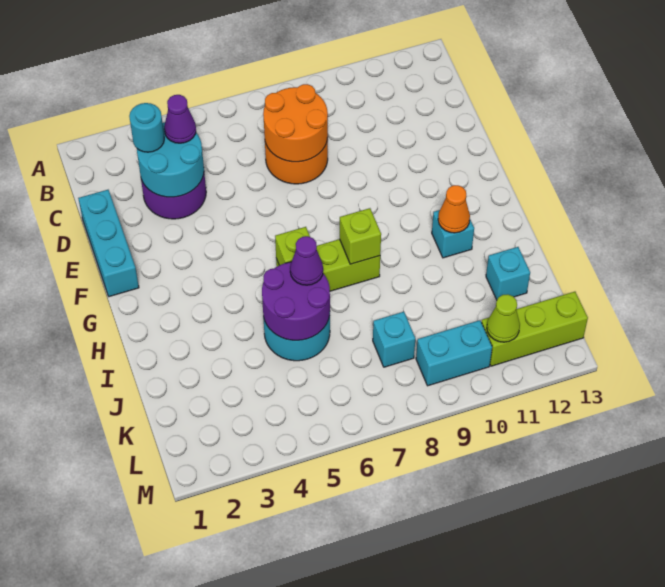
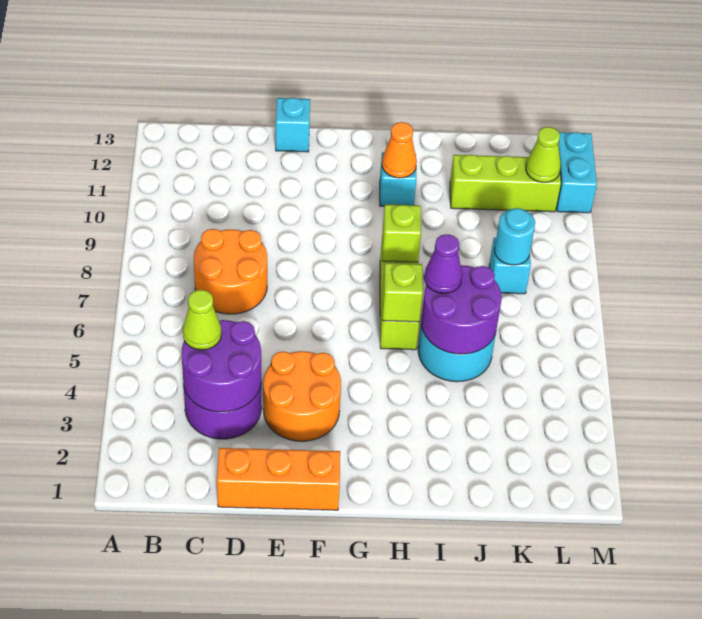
cyan round brick C3:D4 level 2 -> purple round brick C3:D4 level 2
cyan round brick C3 level 3 -> cyan round brick K8 level 2
purple cone C4 level 3 -> lime cone C4 level 3
orange round brick C7:D8 level 2 -> orange round brick E3:F4 level 1
cyan brick D1:F1 level 1 -> orange brick D1:F1 level 1
cyan brick J12 level 1 -> cyan brick E13 level 1
cyan brick L9:L10 level 1 -> cyan brick M11:M12 level 1
lime brick L11:L13 level 1 -> lime brick J11:L11 level 1

